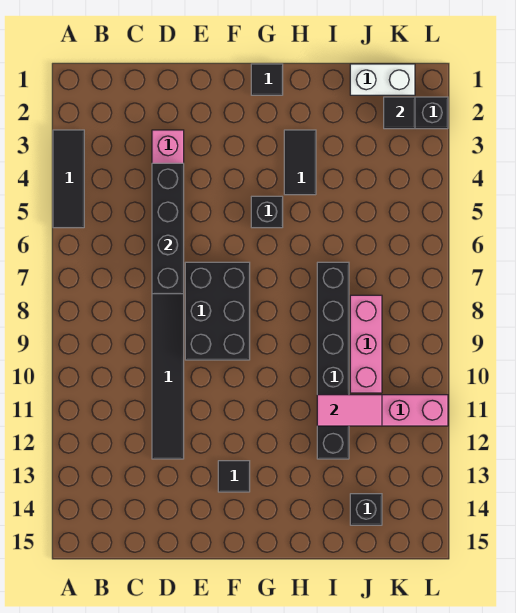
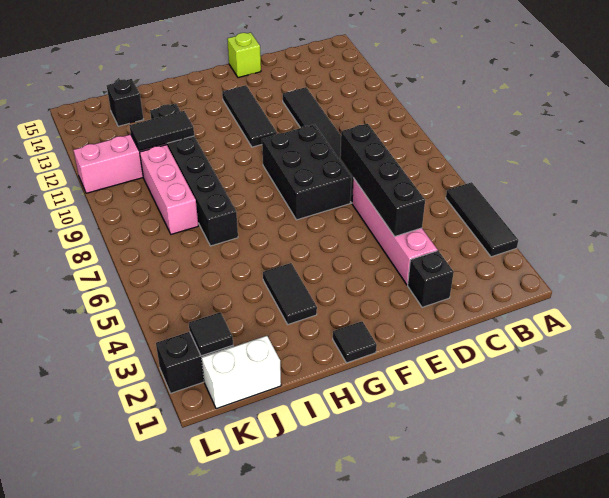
none -> lime brick E15 level 1
black tile F13 level 1 -> black tile F11:F13 level 1
black brick G5 level 1 -> black brick D2 level 1
pink tile I11:J11 level 2 -> black tile I11:J11 level 2

